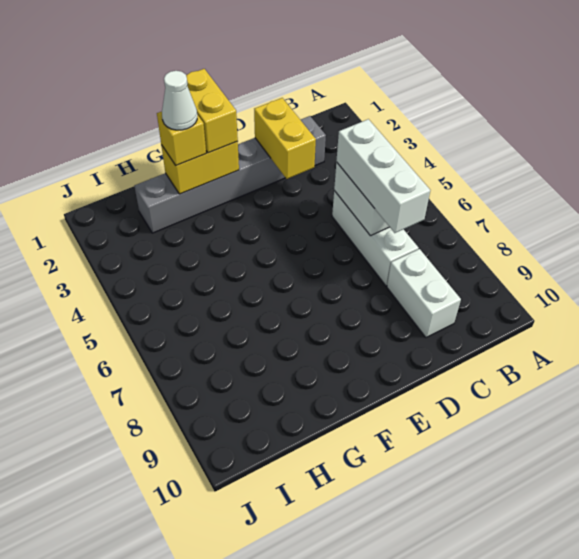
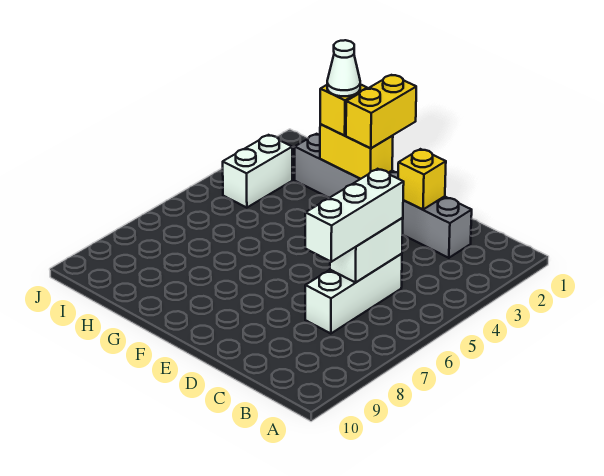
white brick C8:C9 level 1 -> white brick I3:I4 level 1
yellow brick D2:D3 level 2 -> yellow brick D2 level 2

